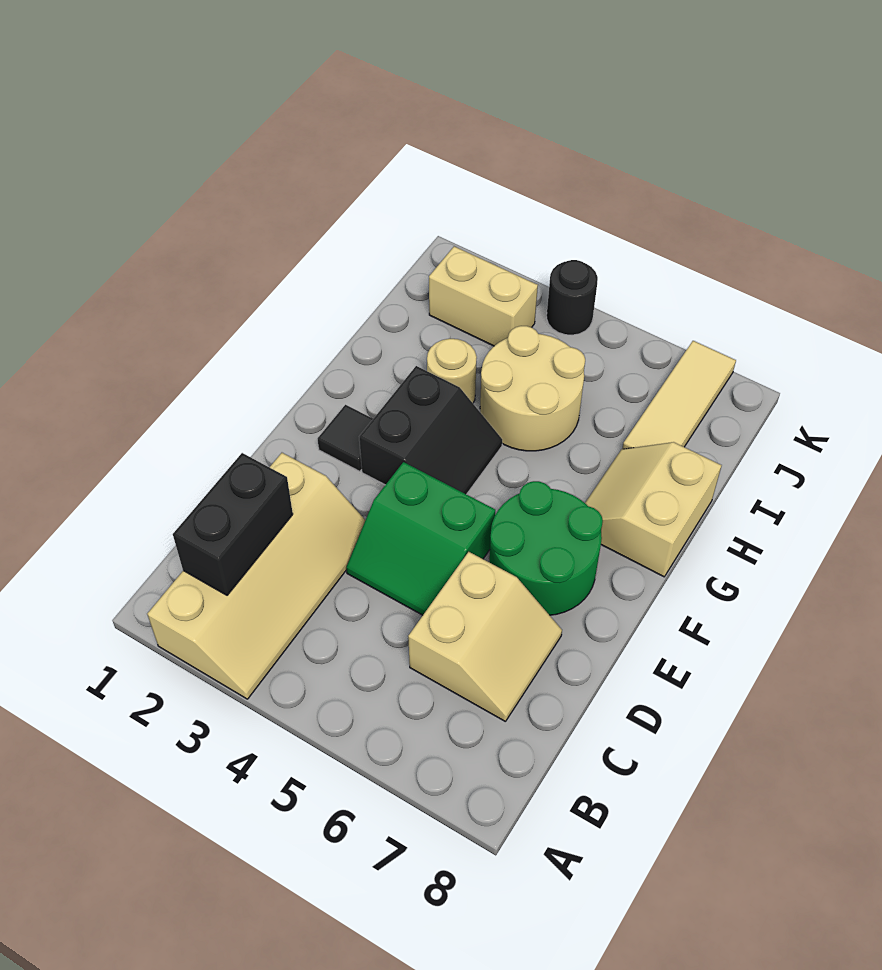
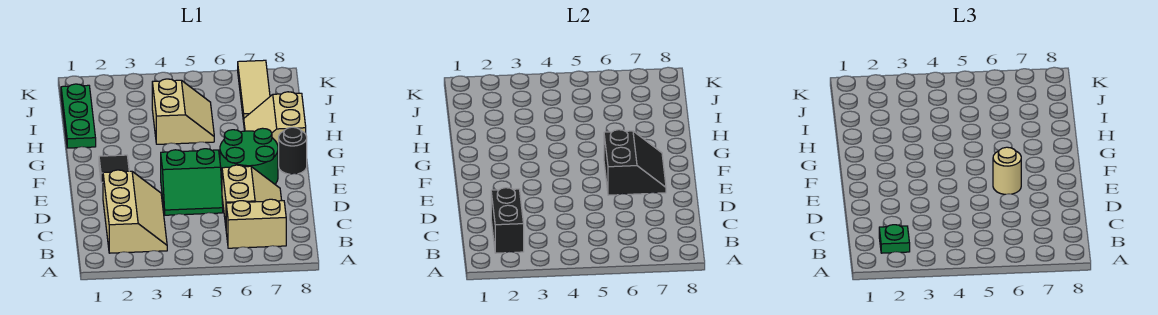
tan slope A2:D3 level 1 top 2 -> tan slope B2:D3 level 1 top 2
none -> green plate B2 level 3
black slope F3:G4 level 1 top 3 -> black slope E6:F7 level 2 top 6
none -> green plate H1:J1 level 1
tan round brick H3 level 1 -> tan round brick E6 level 3
tan round brick H4:I5 level 1 -> tan slope H4:I5 level 1 top 4
tan brick J2:J3 level 1 -> tan brick B6:B7 level 1
black round brick K4 level 1 -> black round brick F8 level 1

